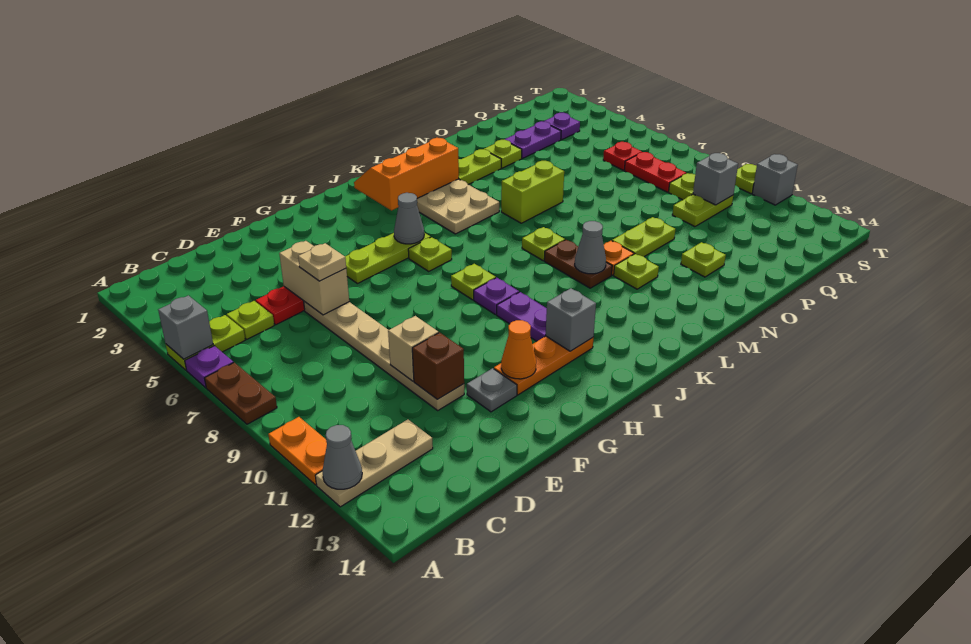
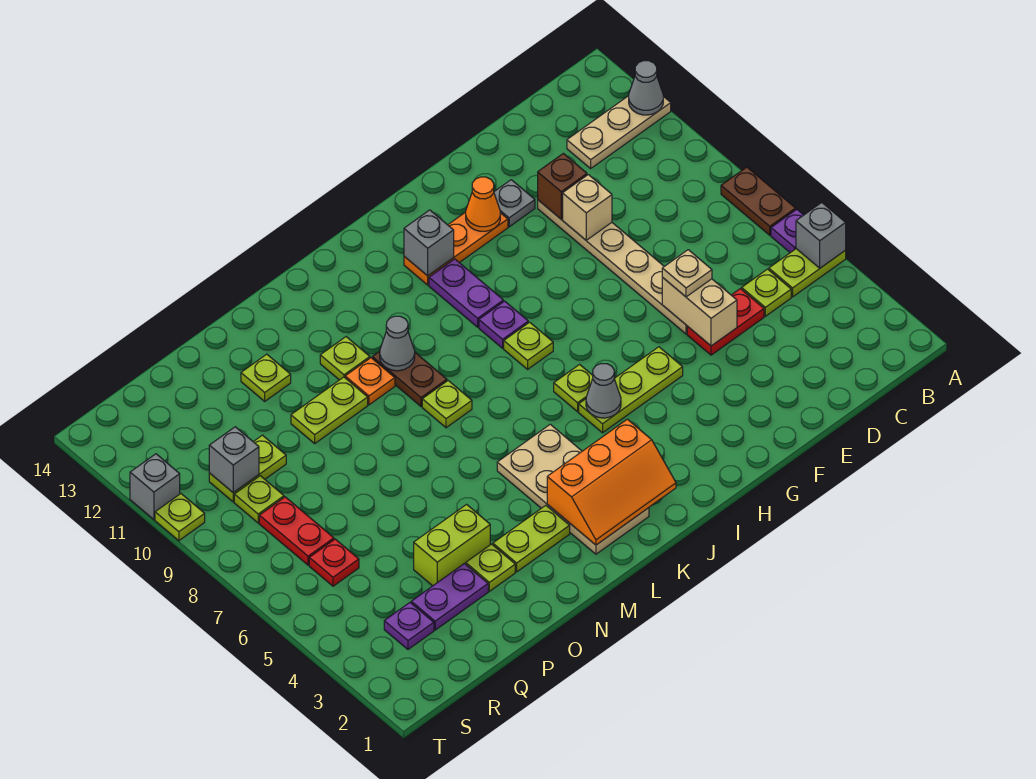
orange plate A10:A11 level 1 -> none
lime brick M6:N6 level 1 -> lime brick O4:P4 level 1

